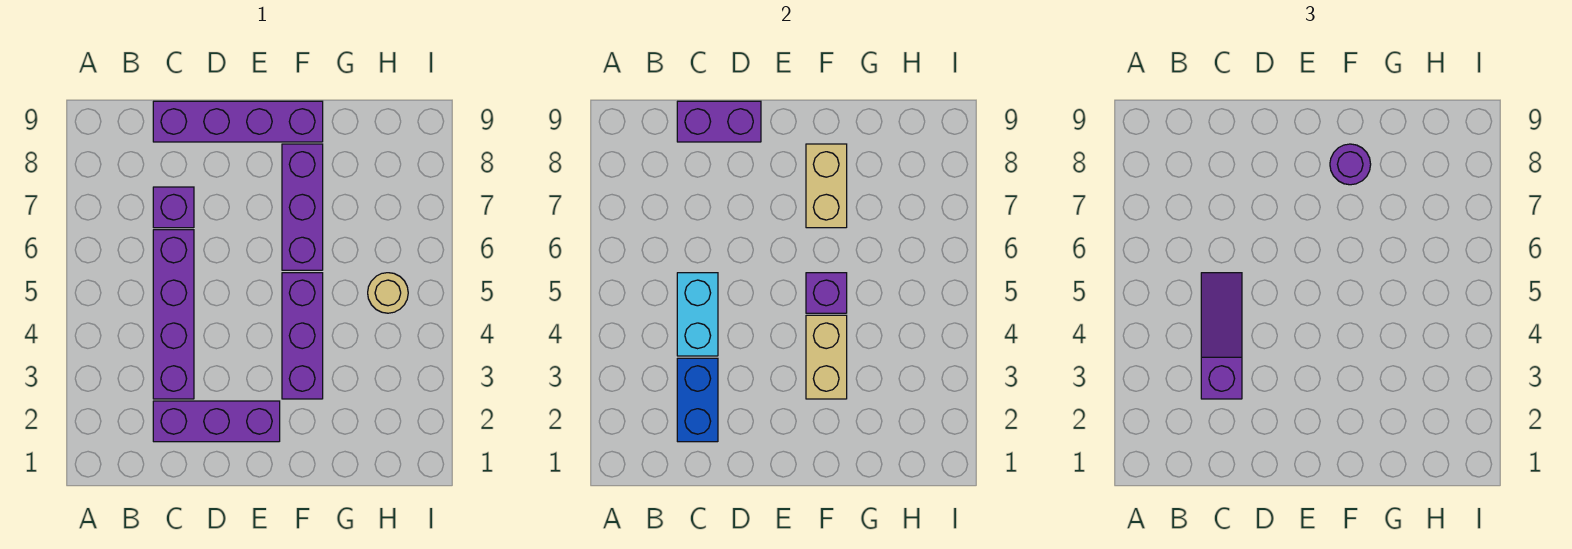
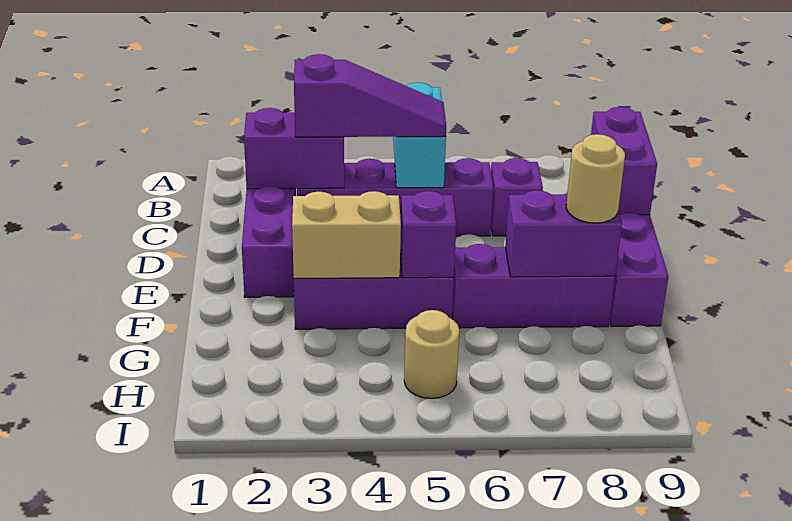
blue brick C2:C3 level 2 -> purple brick C2:C3 level 2
cyan brick C4:C5 level 2 -> cyan brick B5:C5 level 2
tan brick F7:F8 level 2 -> purple brick F7:F8 level 2
purple round brick F8 level 3 -> tan round brick F8 level 3

